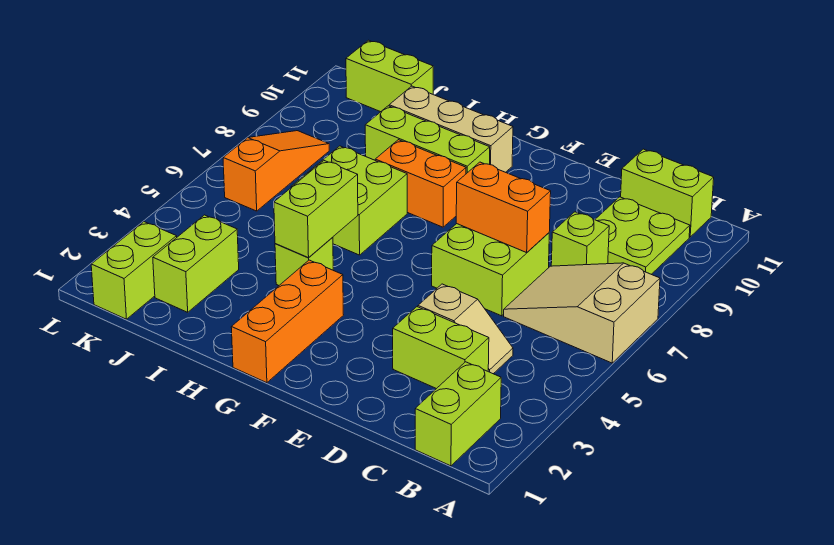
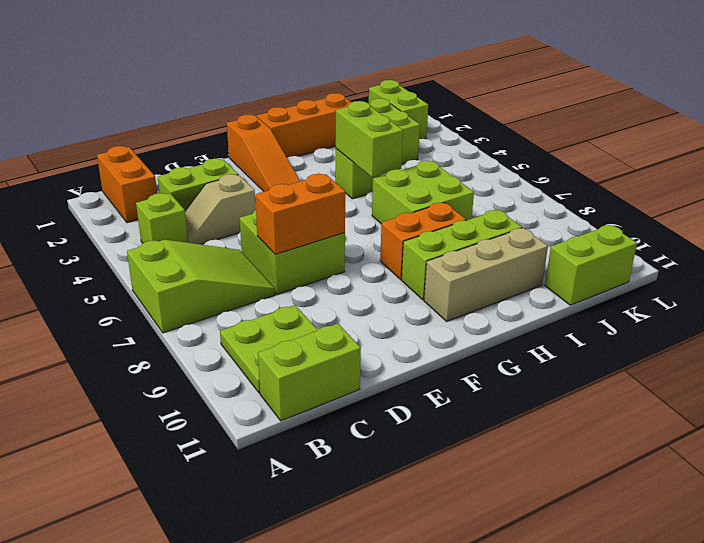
tan slope A6:C7 level 1 top A -> lime slope A6:C7 level 1 top A
lime brick B1:B2 level 1 -> orange brick B1:B2 level 1
lime brick C8 level 1 -> lime brick B4 level 1
orange brick G1:G3 level 1 -> orange brick G1:I1 level 1
orange slope K6:K8 level 1 top 6 -> orange slope F1:F3 level 1 top 1

